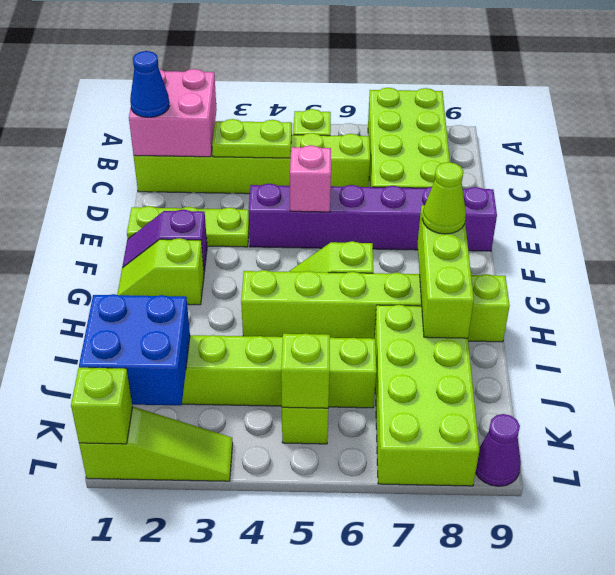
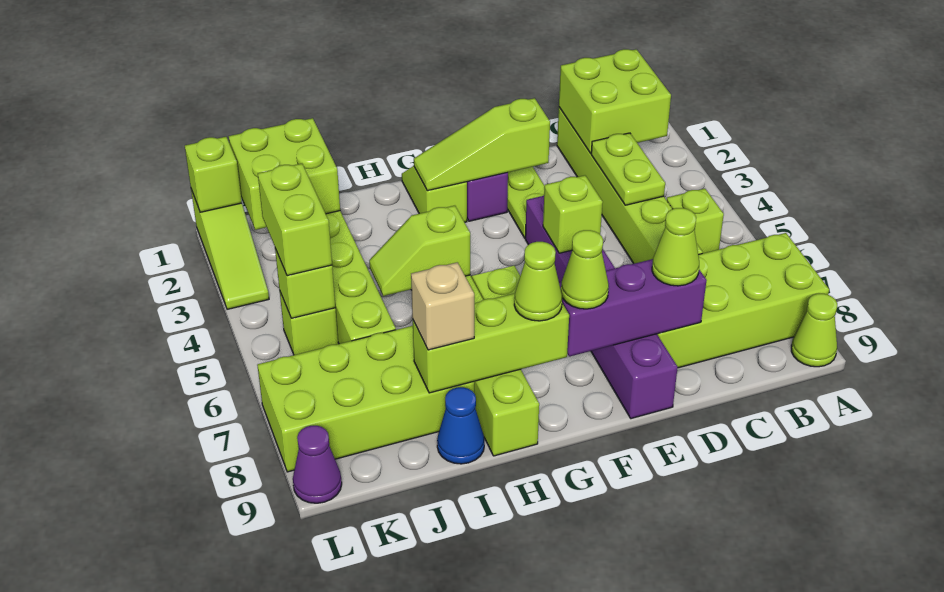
none -> lime cone A9 level 1
pink brick B1:C2 level 2 -> lime brick B1:C2 level 2
blue cone C1 level 3 -> blue cone I9 level 1
none -> purple brick D8:F8 level 2
none -> lime cone D8 level 3
none -> lime slope E2:G2 level 2 top E
pink brick E5 level 2 -> lime brick E5 level 2
none -> lime cone F8 level 3
none -> lime slope H5:I5 level 2 top H
none -> tan brick I8 level 3
blue brick J1:K2 level 2 -> lime brick J1:K2 level 2
none -> lime brick K4:K5 level 3

